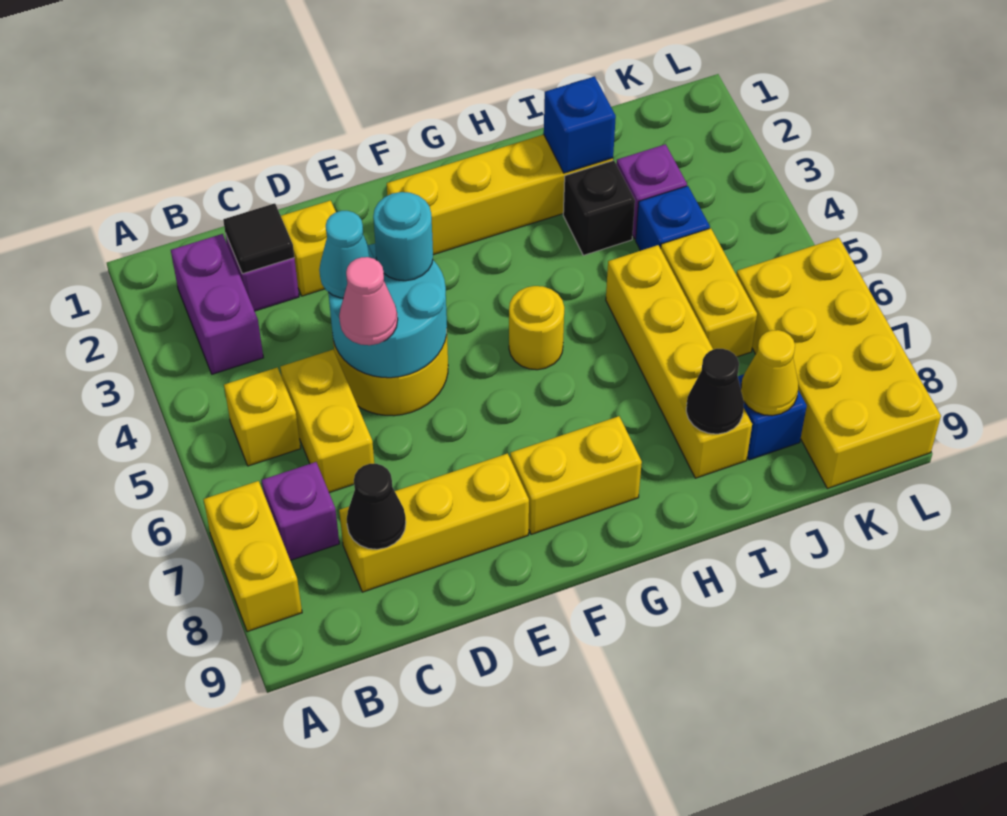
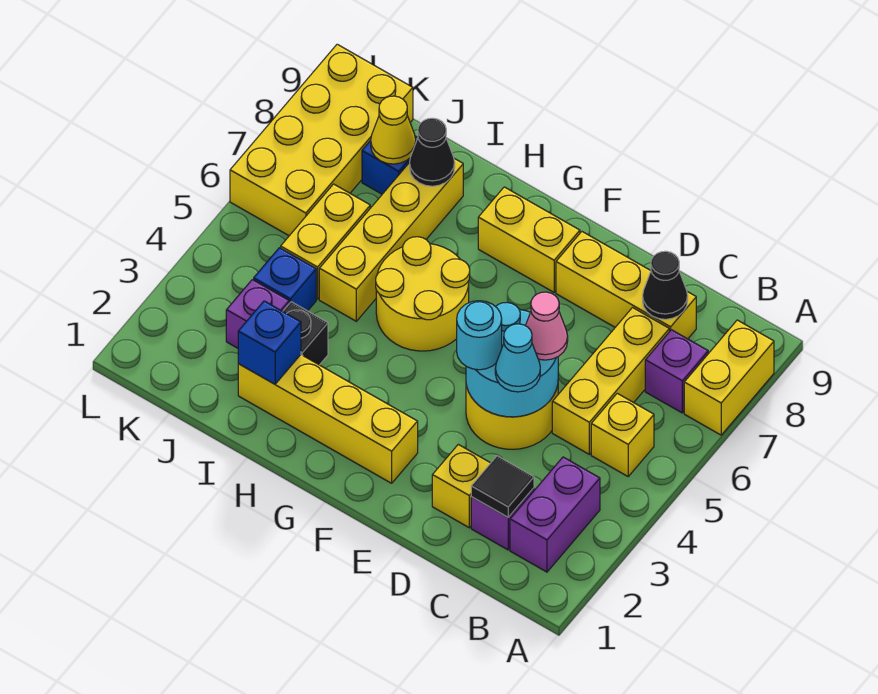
yellow brick C5:C6 level 1 -> yellow brick C5:C7 level 1
yellow round brick G5 level 1 -> yellow round brick G5:H6 level 1

